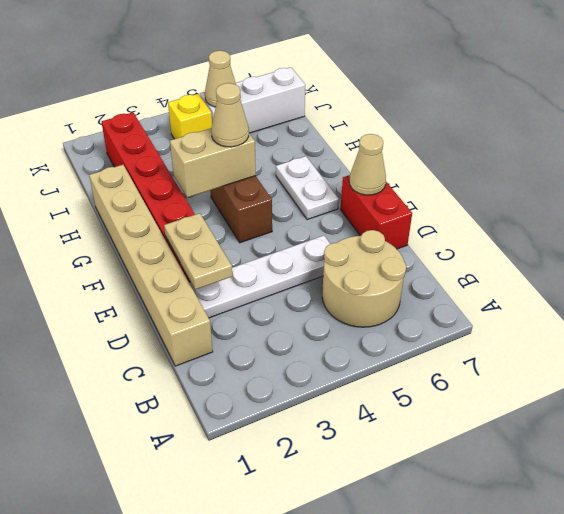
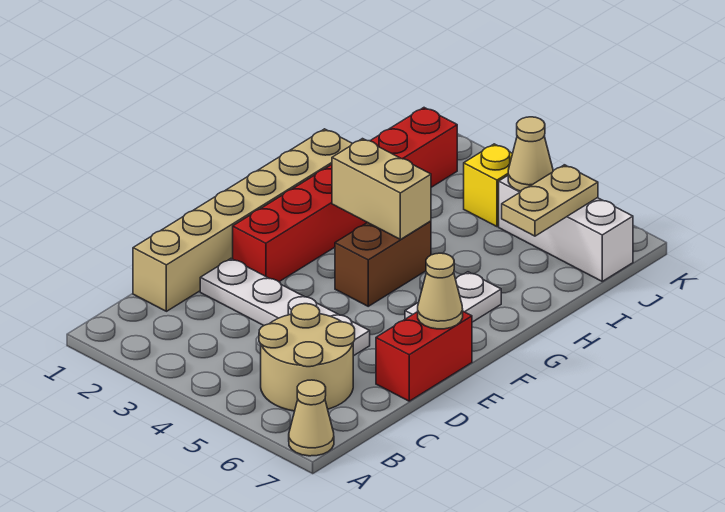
tan plate D2:E2 level 2 -> tan plate I6:J6 level 2
tan cone G4 level 3 -> tan cone A7 level 1

